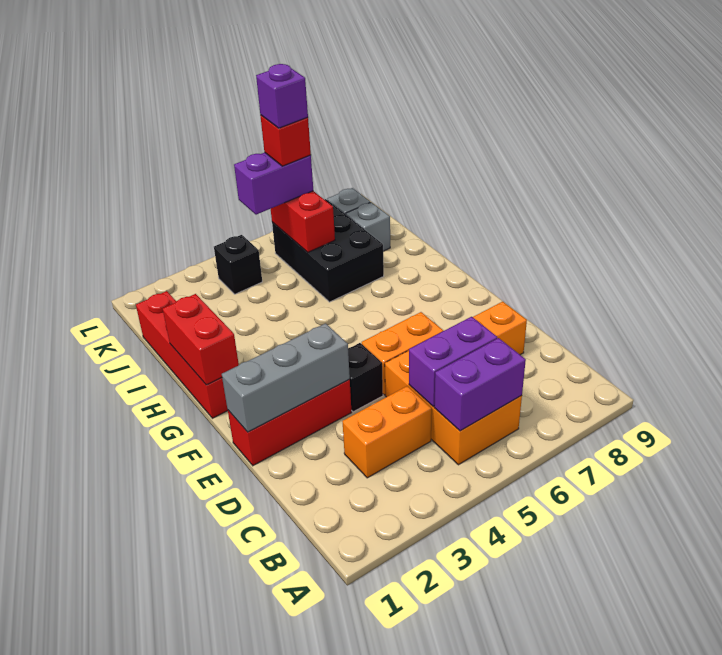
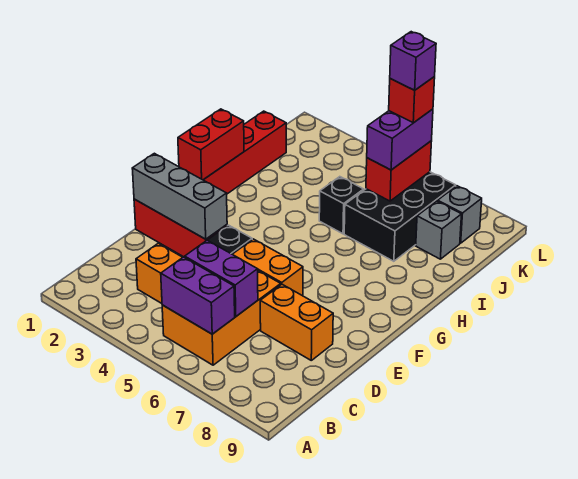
black brick K4 level 1 -> black brick I5 level 1
purple brick K5:K6 level 3 -> purple brick J6:K6 level 3

